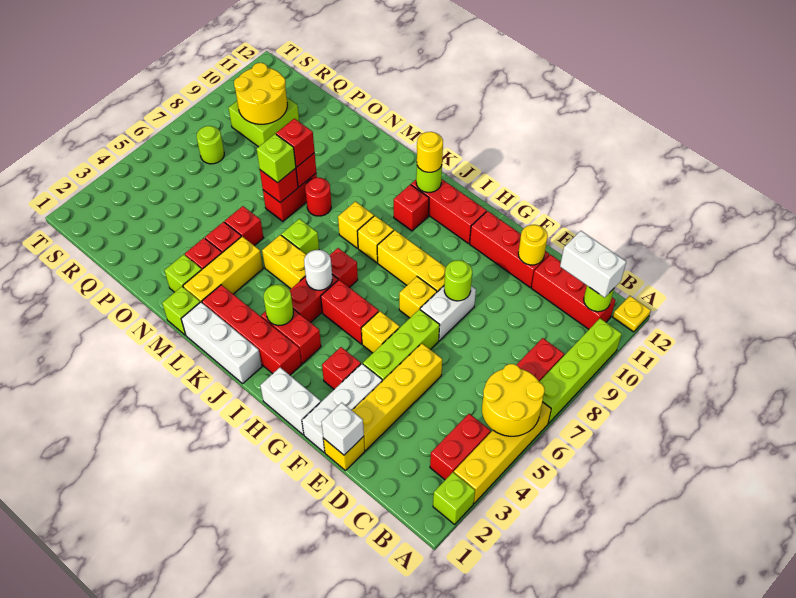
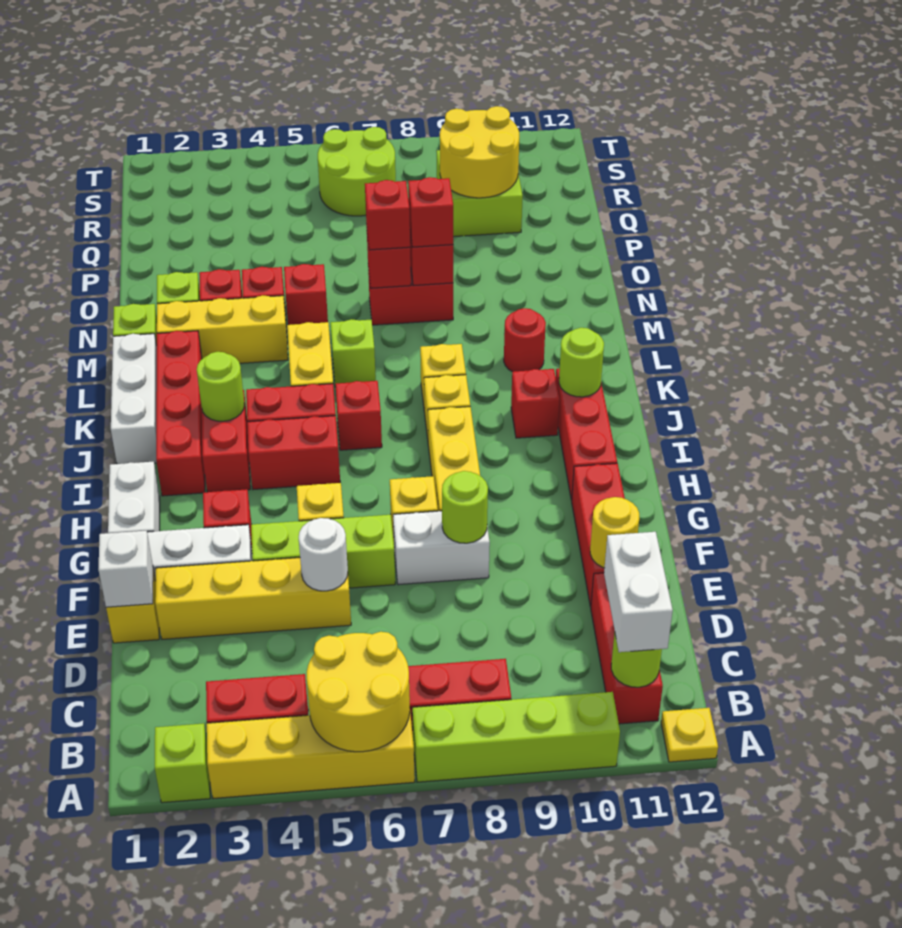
red brick H5:I5 level 1 -> red brick I4:I5 level 1
white round brick J5 level 2 -> white round brick E5 level 2
yellow round brick J11 level 3 -> none
red round brick M8 level 1 -> red round brick L10 level 1
lime brick N7 level 3 -> red brick N7 level 3
lime round brick R7 level 1 -> lime round brick R6:S7 level 1

